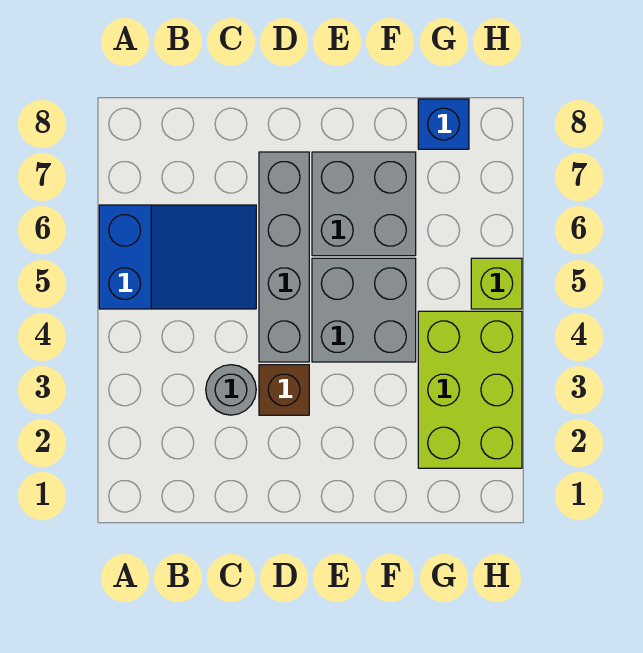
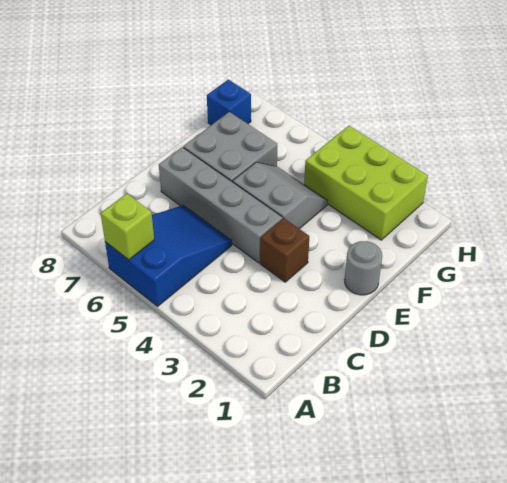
grey round brick C3 level 1 -> grey round brick E1 level 1
grey brick E4:F5 level 1 -> grey slope E4:F5 level 1 top E
lime brick H5 level 1 -> lime brick A6 level 2

